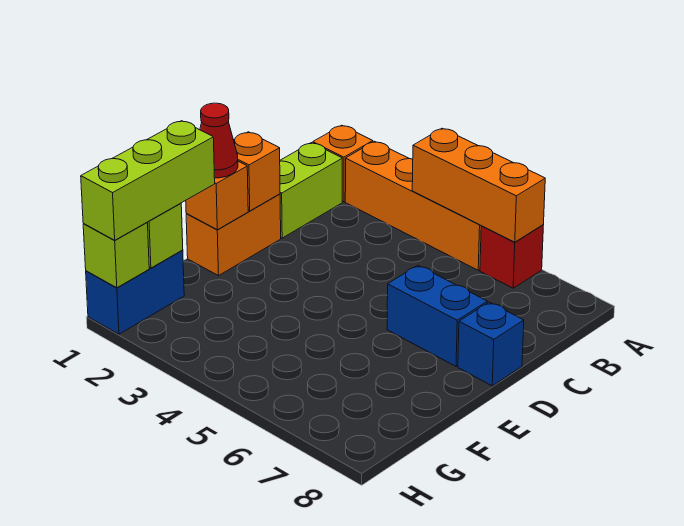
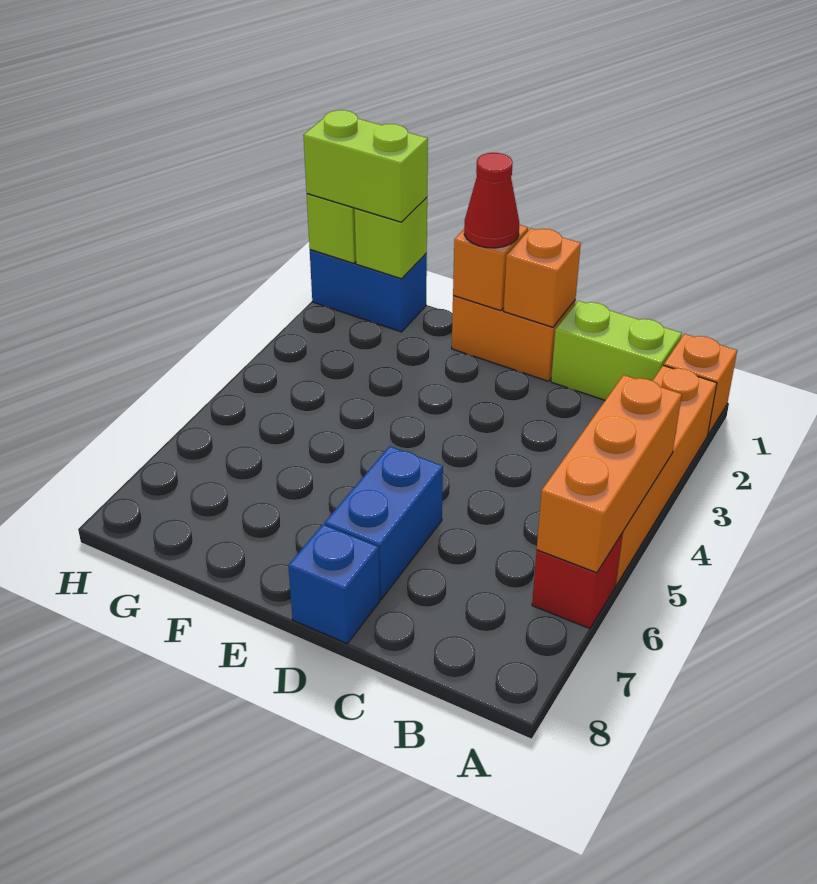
lime brick F1:H1 level 3 -> lime brick G1:H1 level 3

